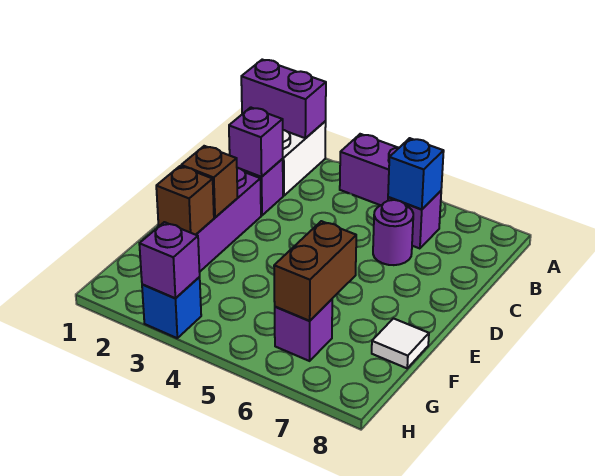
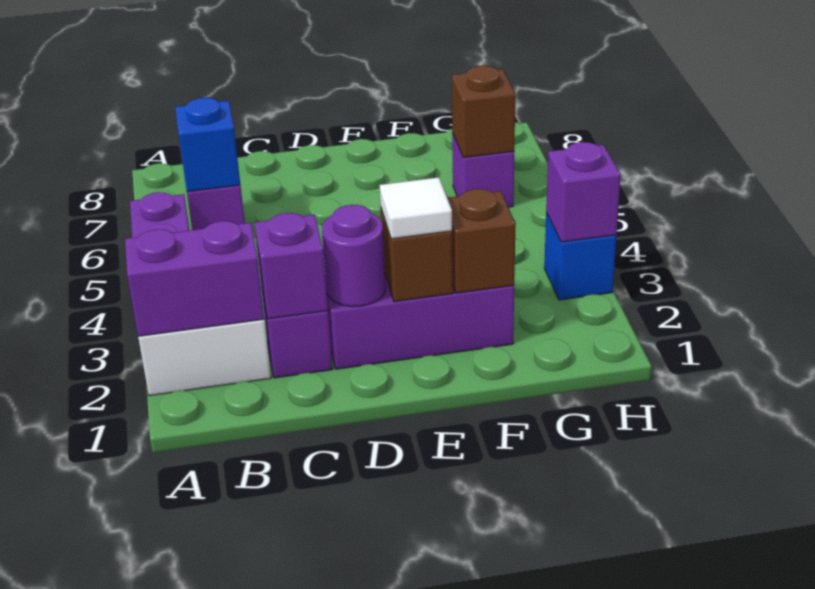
purple brick A1:A2 level 2 -> purple brick A2:B2 level 2
purple round brick C6 level 1 -> purple round brick D2 level 2
brown brick F6:G6 level 2 -> brown brick G6 level 2
white tile F8 level 1 -> white tile E2 level 3

